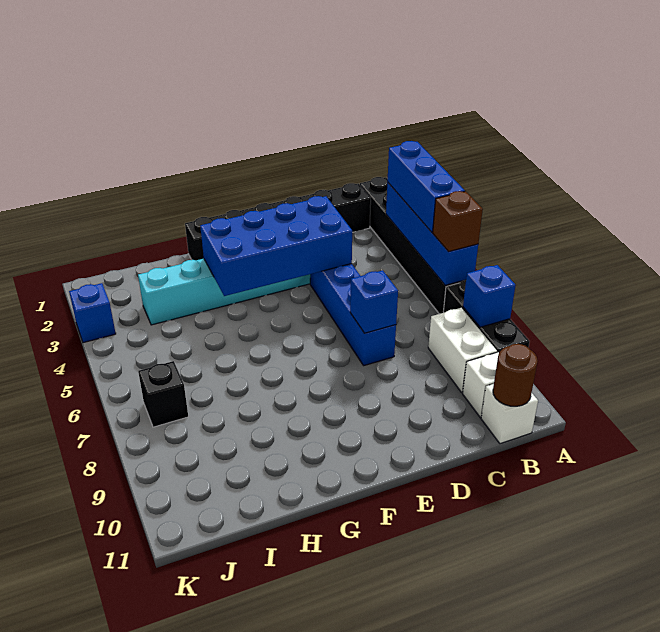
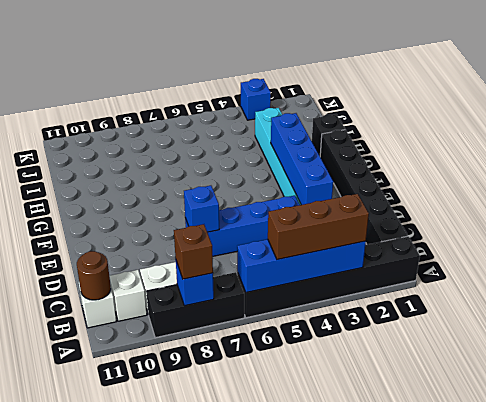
blue brick A3:A5 level 3 -> brown brick A3:A5 level 3
brown brick A6 level 3 -> brown brick A8 level 3
blue brick D3:G4 level 2 -> blue brick D3:G3 level 2
black brick J7 level 1 -> black brick H1 level 1

